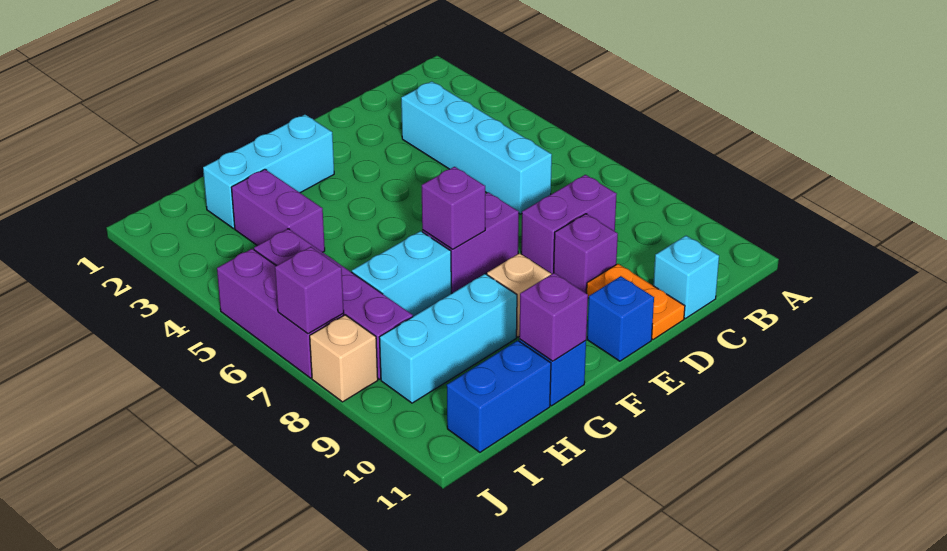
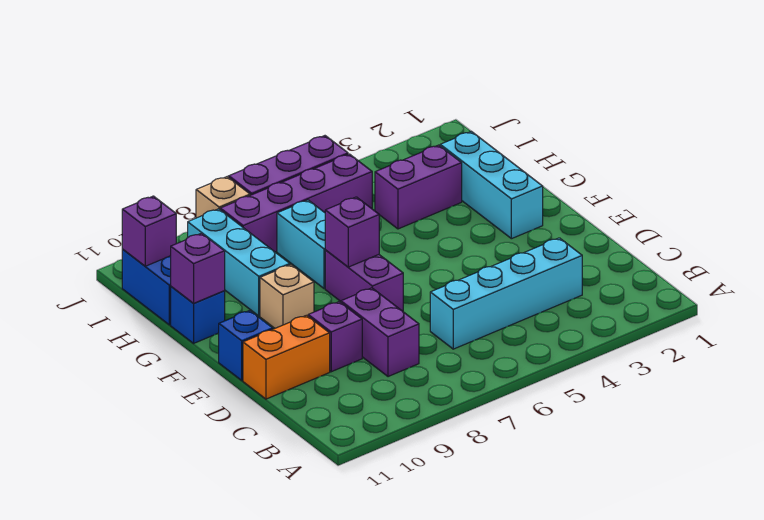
cyan brick C11 level 1 -> none
orange plate D10:D11 level 1 -> orange brick D10:D11 level 1
purple brick J7 level 2 -> purple brick I11 level 2

